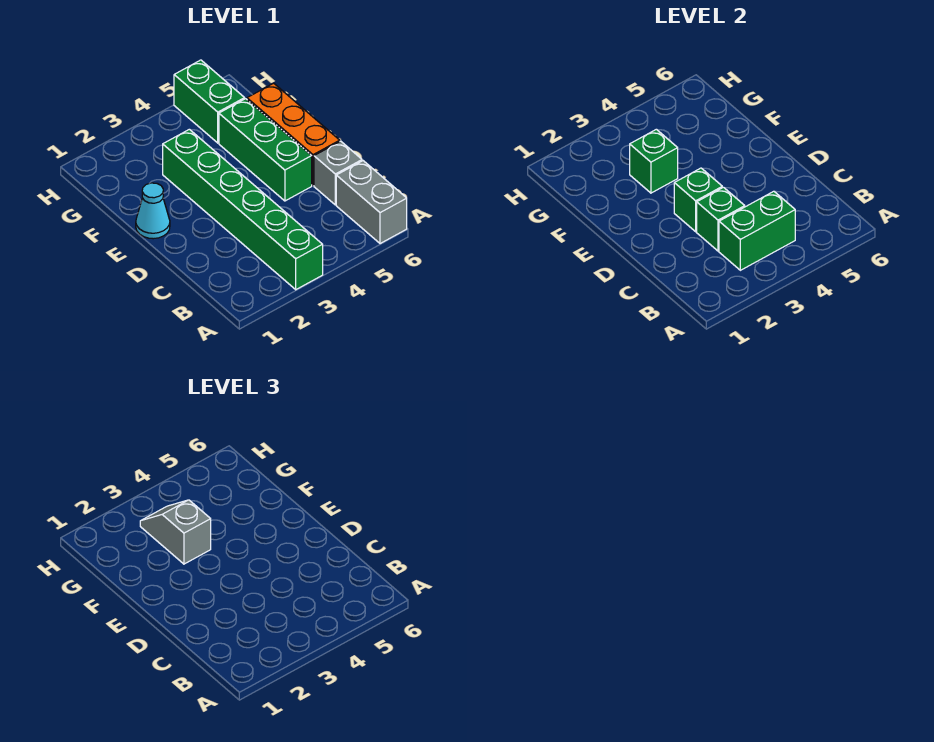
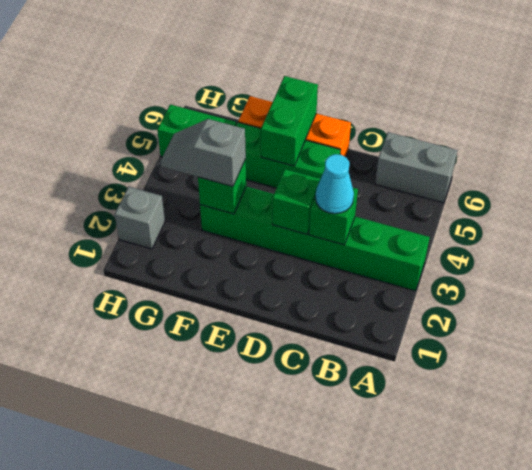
green brick B3:B4 level 2 -> green brick E5:E6 level 2
grey brick C6 level 1 -> grey brick H2 level 1
cyan cone E1 level 1 -> cyan cone C3 level 3

